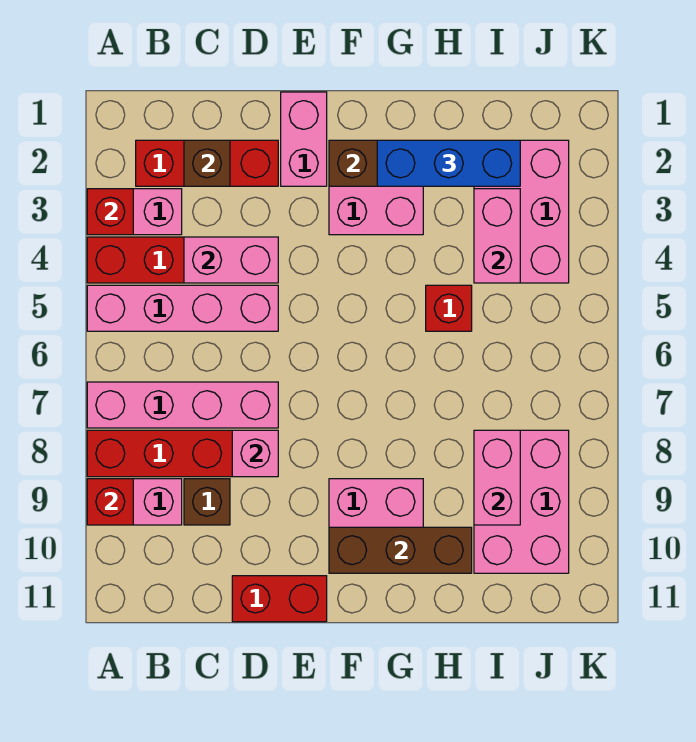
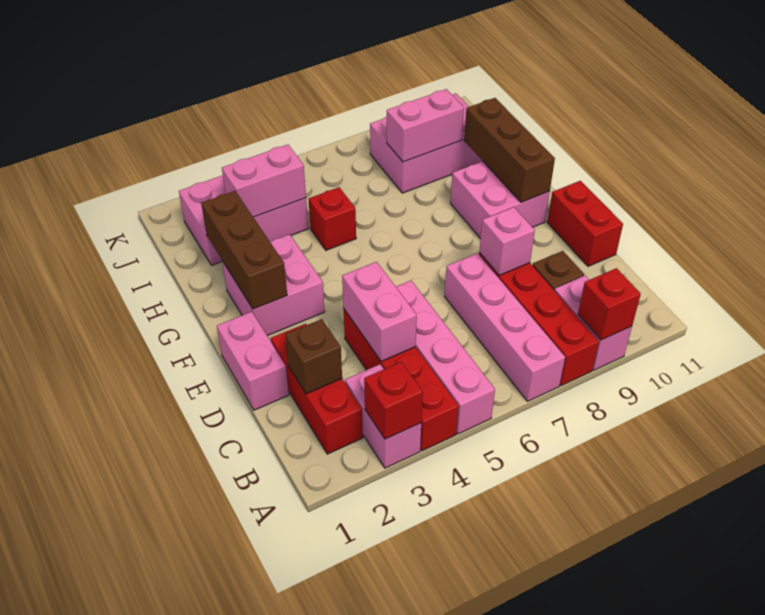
pink brick E1:E2 level 1 -> pink brick D1:E1 level 1
blue brick G2:I2 level 3 -> none

